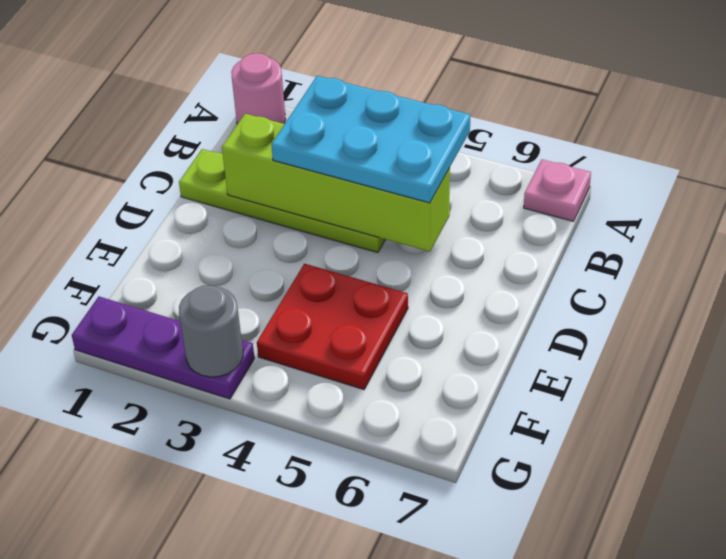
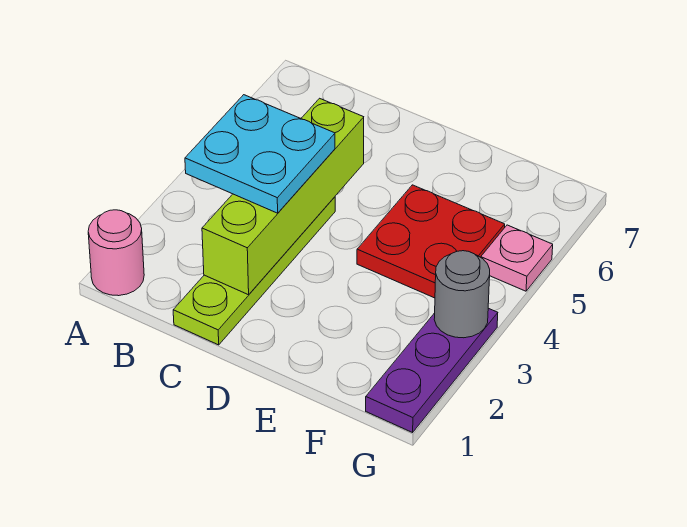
pink plate A7 level 1 -> pink plate G5 level 1
cyan plate B3:C5 level 3 -> cyan plate B3:C4 level 3

